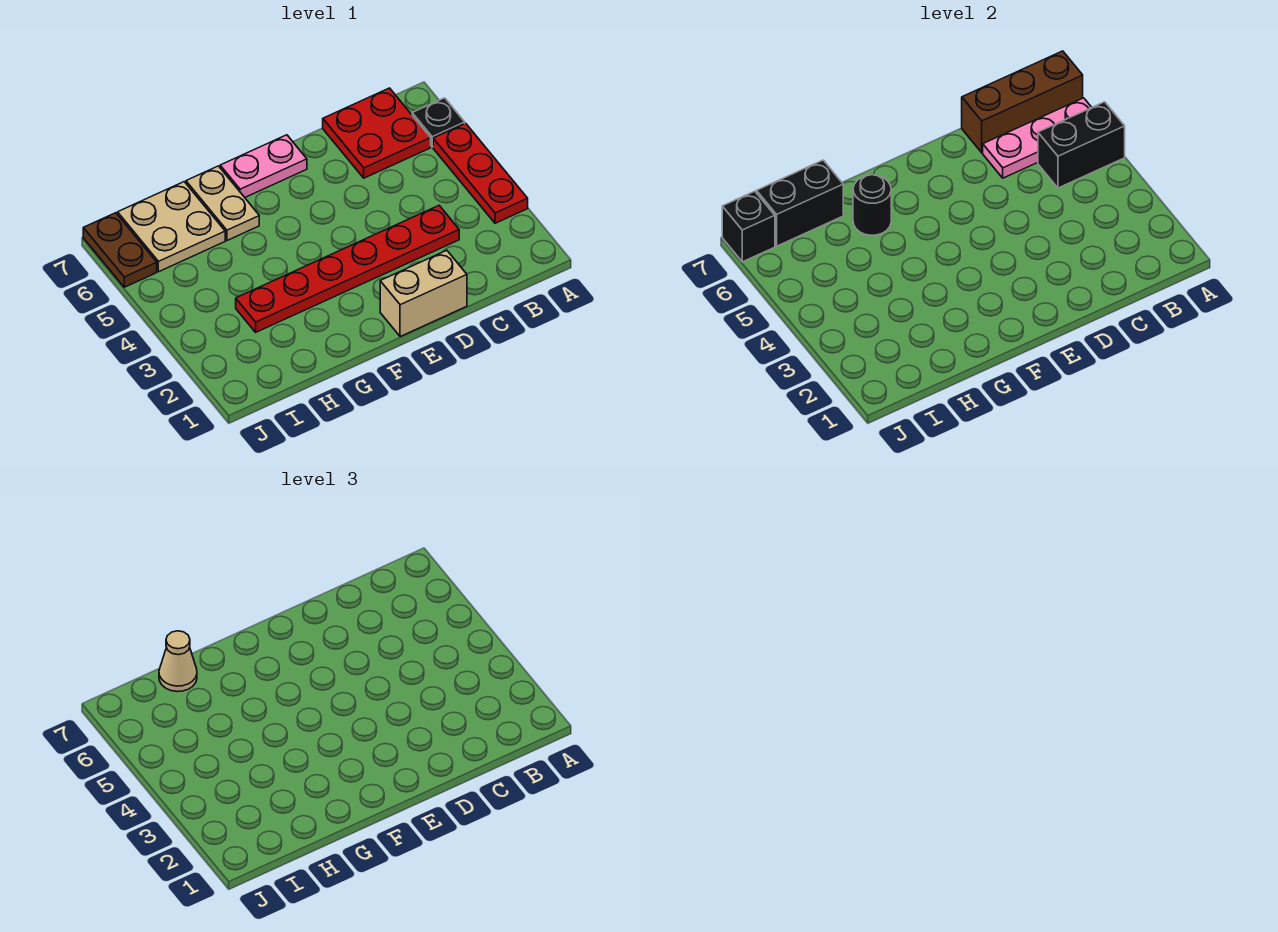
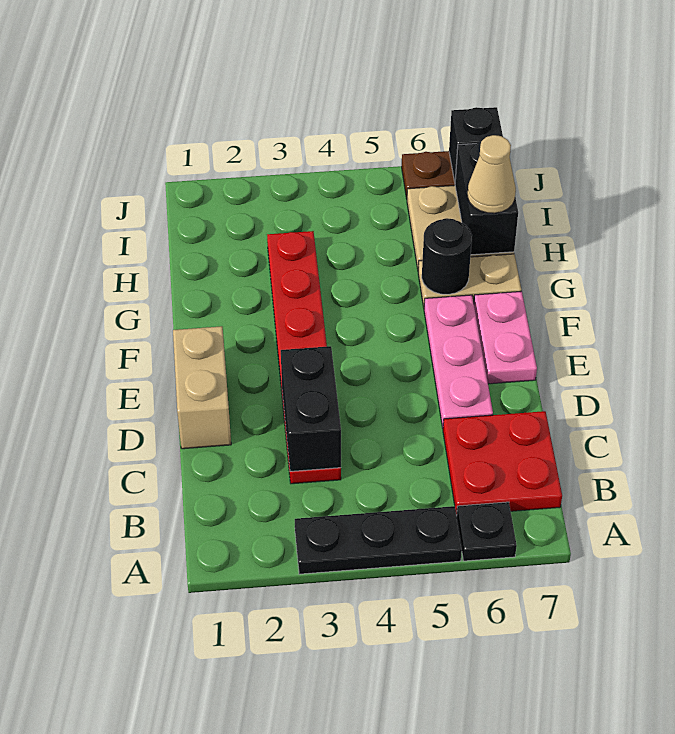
red plate A3:A5 level 1 -> black plate A3:A5 level 1
black brick A5:B5 level 2 -> black brick C3:D3 level 2
pink plate A6:C6 level 2 -> pink plate D6:F6 level 1
brown brick A7:C7 level 2 -> none

